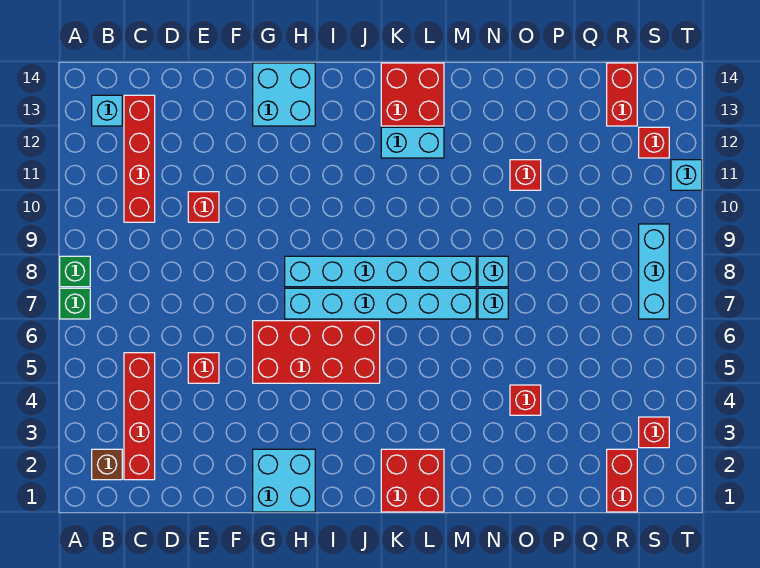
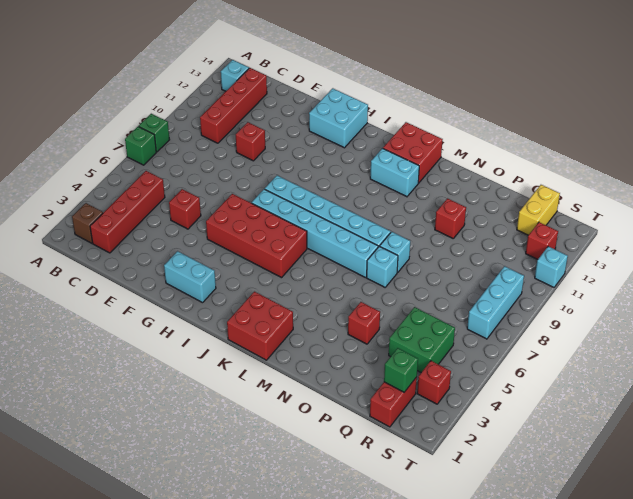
cyan brick G1:H2 level 1 -> cyan brick G2:H2 level 1
none -> green brick Q4:R5 level 1
none -> green brick R2 level 2
red brick R13:R14 level 1 -> yellow brick R13:R14 level 1

